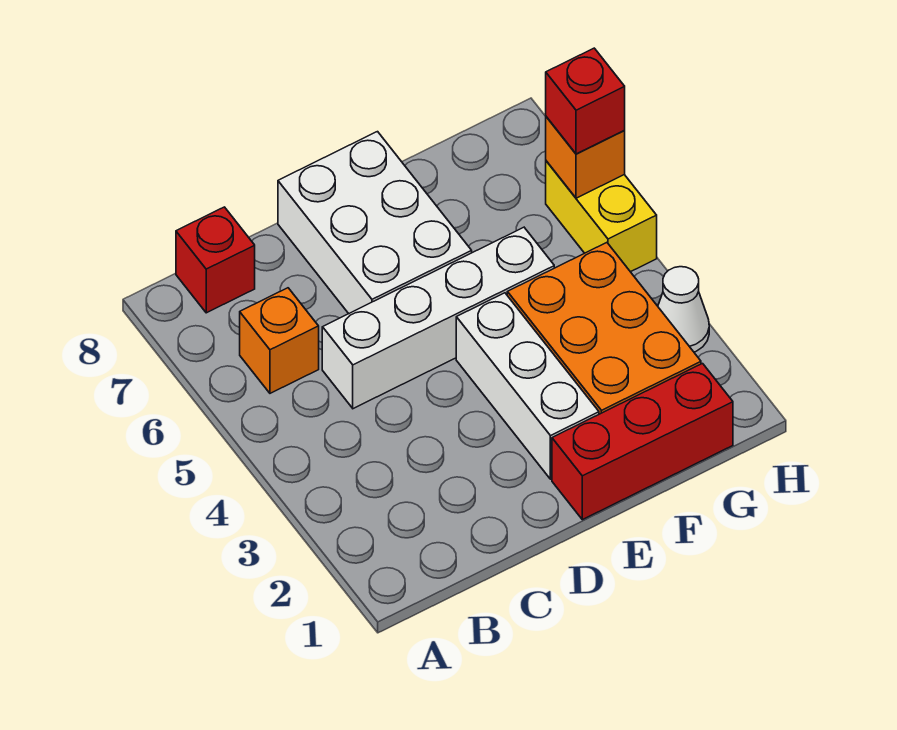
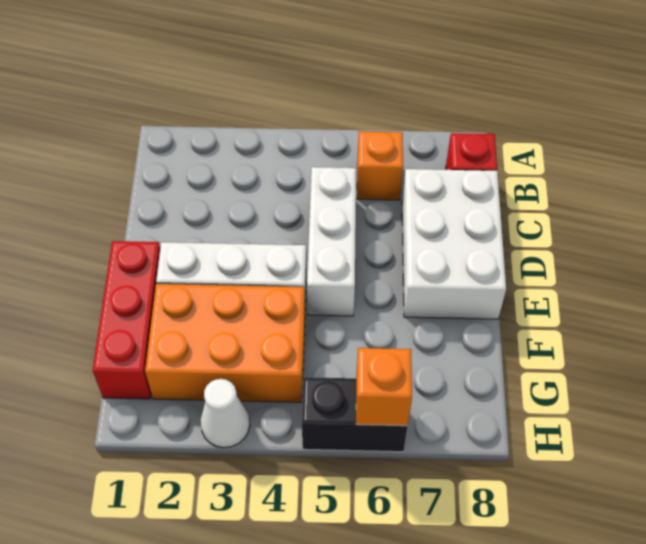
white brick C5:F5 level 1 -> white brick C5:E5 level 1
white brick D6:E8 level 1 -> white brick C7:E8 level 1
yellow brick H5:H6 level 1 -> black brick H5:H6 level 1
red brick H6 level 3 -> none

